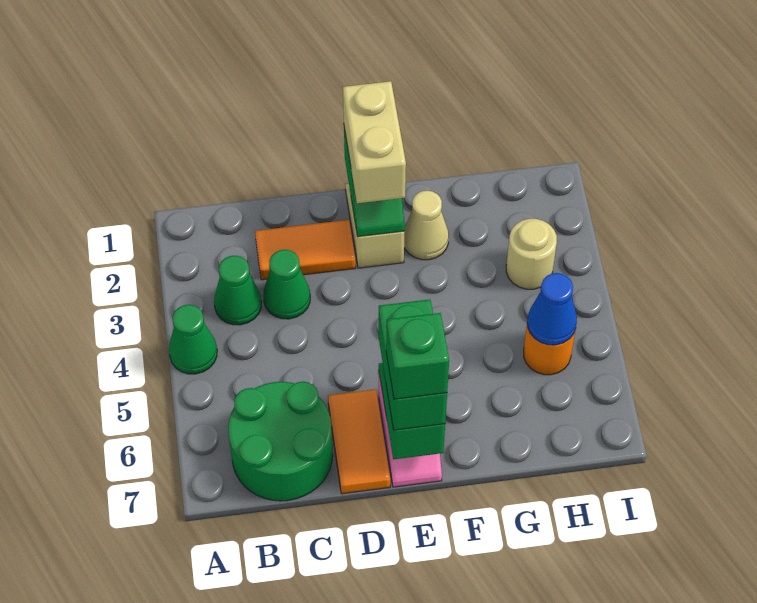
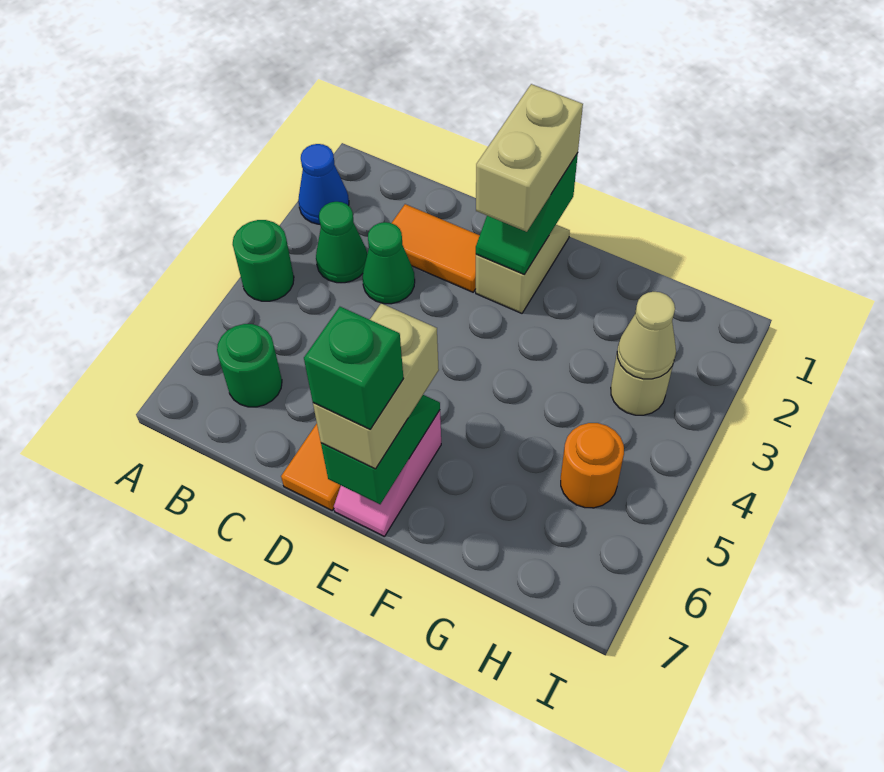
green cone A4 level 1 -> green round brick A4 level 1
green round brick B6:C7 level 1 -> green round brick B6 level 1
green brick E6:E7 level 3 -> tan brick E6:E7 level 3
tan cone F2 level 1 -> tan cone H3 level 2
blue cone H5 level 2 -> blue cone A2 level 1

